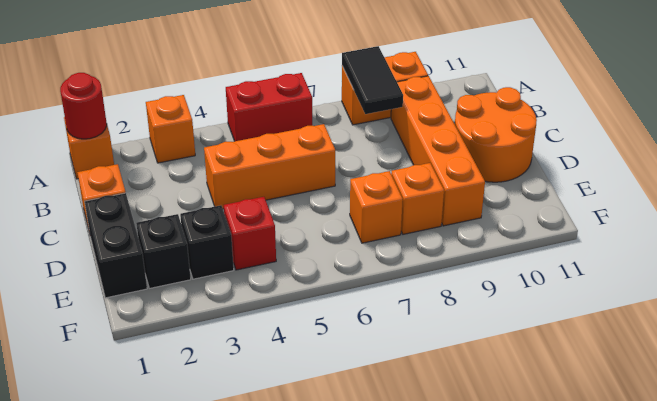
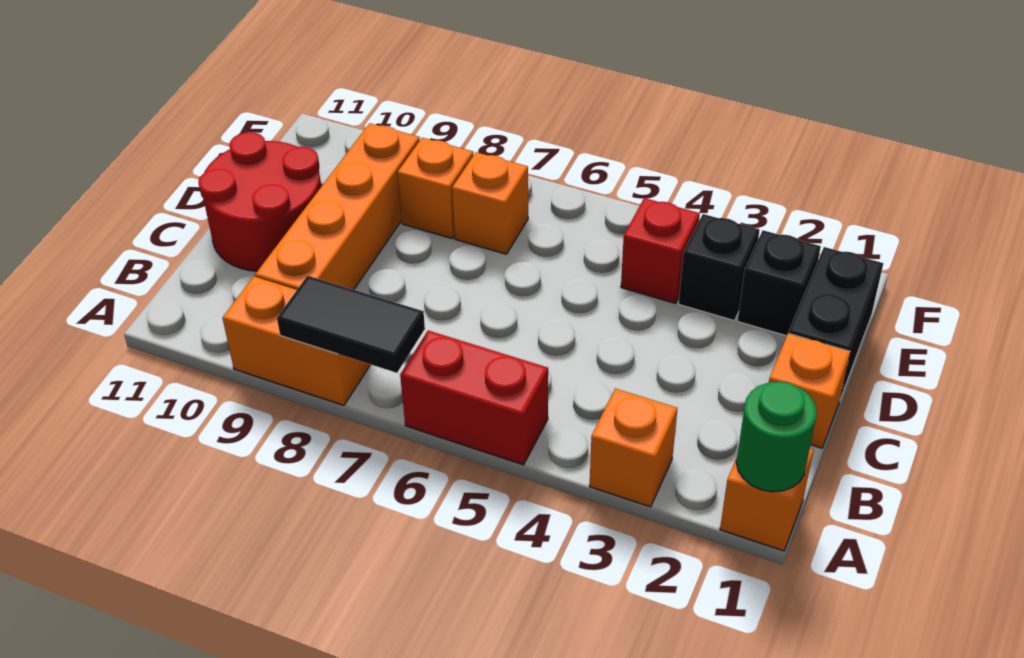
red round brick A1 level 2 -> green round brick A1 level 2
black tile A8:B8 level 2 -> black tile A7:A8 level 2
orange brick C4:C6 level 1 -> none
orange round brick C10:D11 level 1 -> red round brick C10:D11 level 1

